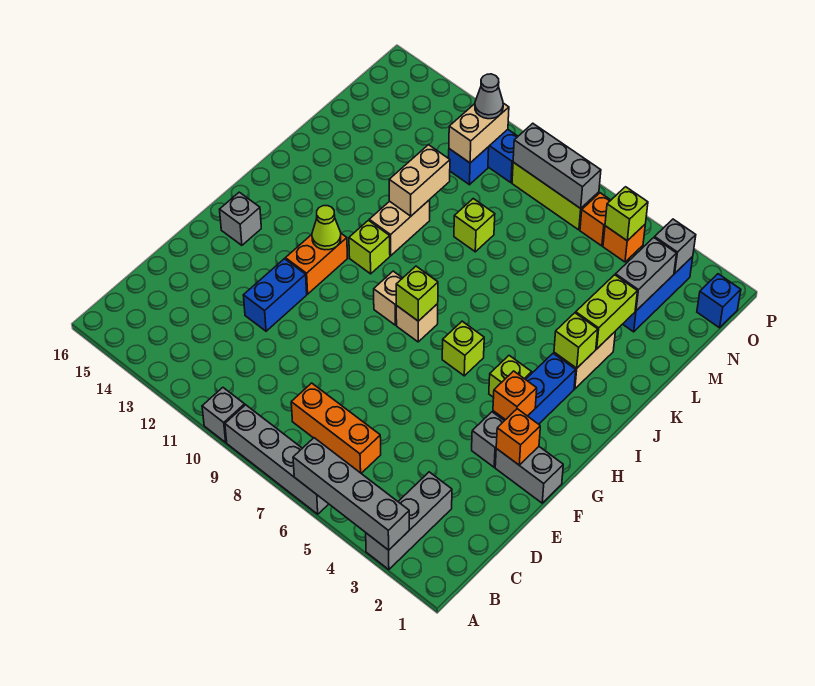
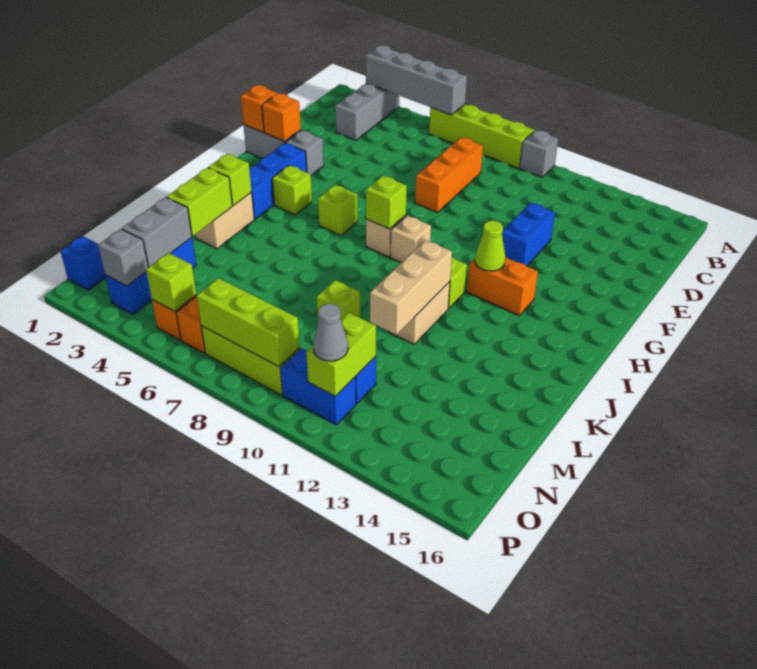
grey brick A6:A9 level 1 -> lime brick A6:A9 level 1
orange brick C6:C8 level 1 -> orange brick C8:E8 level 1
orange brick G3 level 2 -> orange brick F1 level 2
orange brick G12:H12 level 1 -> orange brick H12:H13 level 1
grey brick G15 level 1 -> none
tan brick K11:L11 level 2 -> tan brick J11:L11 level 2
tan brick N11:O11 level 2 -> lime brick N11:O11 level 2
grey brick O7:O9 level 2 -> lime brick O7:O9 level 2

